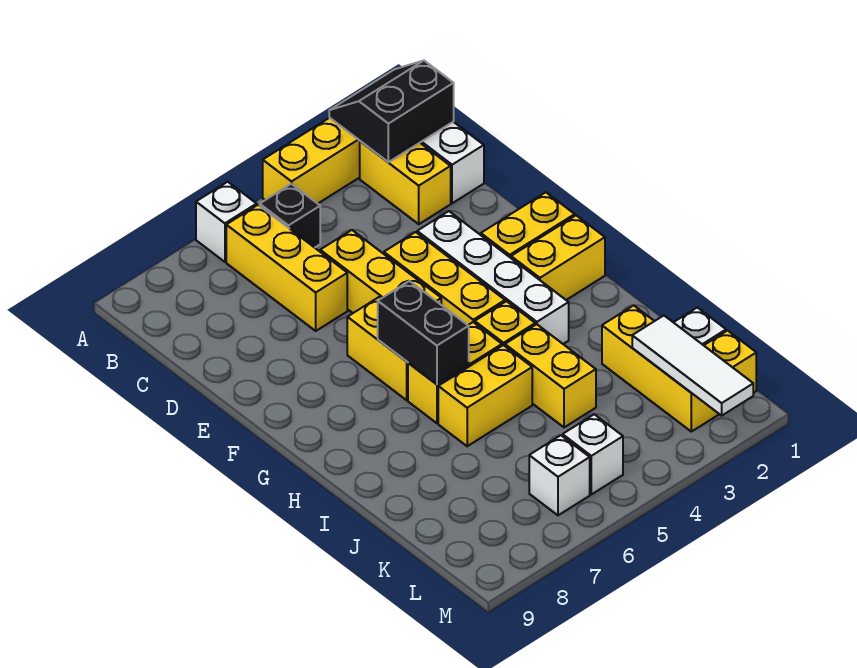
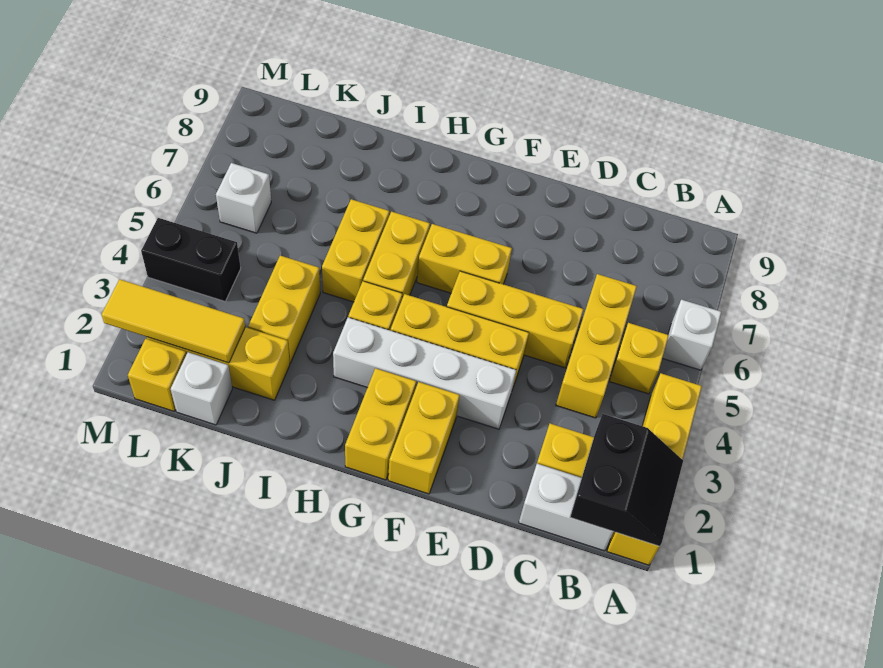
black brick B5 level 1 -> yellow brick B5 level 1
yellow brick B6:D6 level 1 -> yellow brick C4:C6 level 1
black brick G6:H6 level 2 -> black brick L4:M4 level 1
yellow brick I4:J4 level 1 -> yellow brick J3:J4 level 1
white tile K2:M2 level 2 -> yellow tile K2:M2 level 2
white brick L5 level 1 -> none

